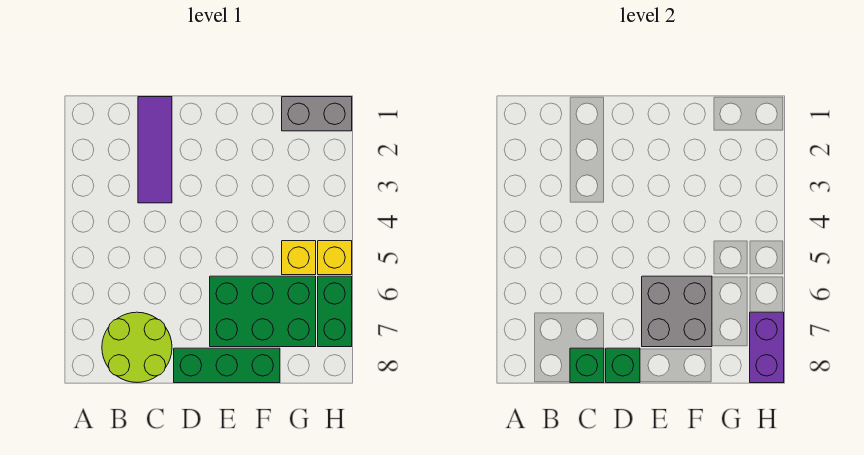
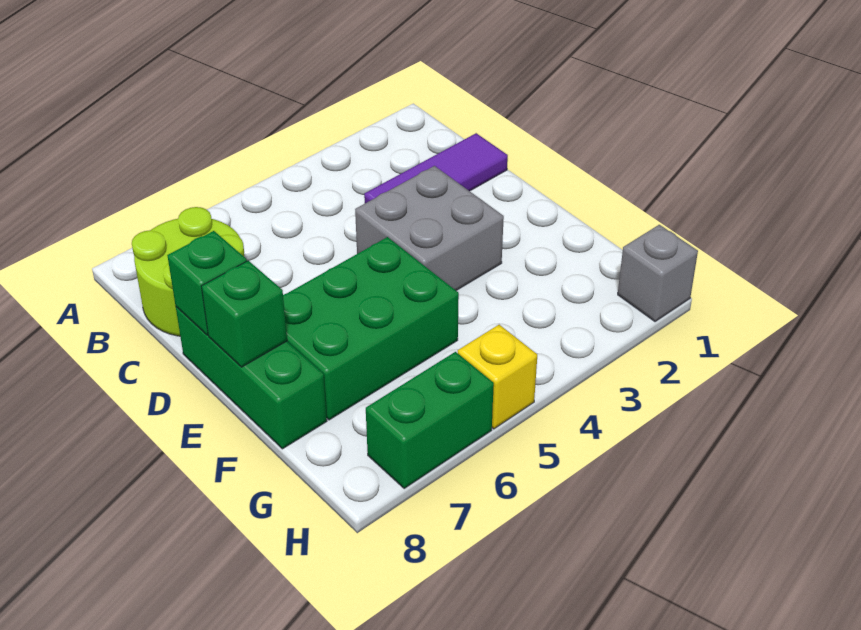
green brick C8 level 2 -> green brick E8 level 2
green brick E6:G7 level 1 -> green brick E5:F7 level 1
grey brick E6:F7 level 2 -> grey brick D3:E4 level 1
grey brick G1:H1 level 1 -> grey brick H1 level 1
yellow brick G5 level 1 -> none
purple brick H7:H8 level 2 -> none

